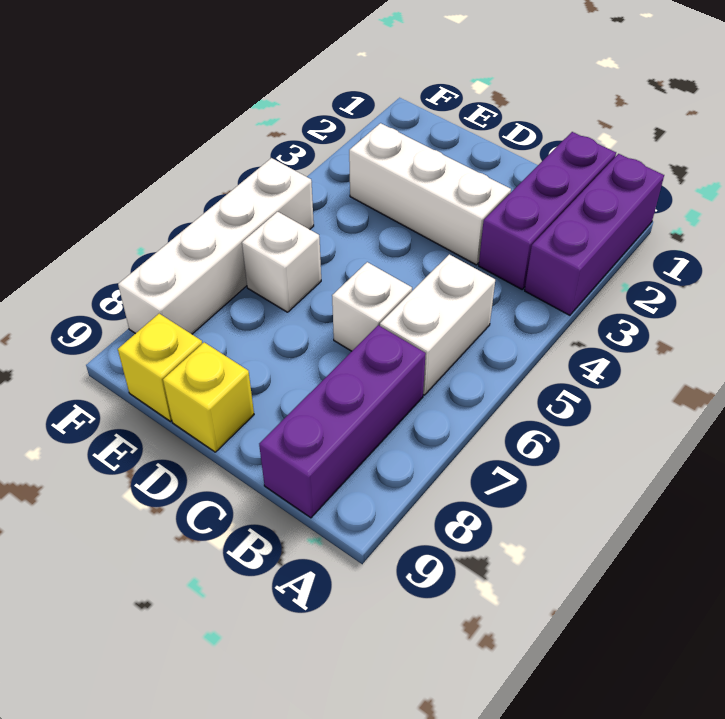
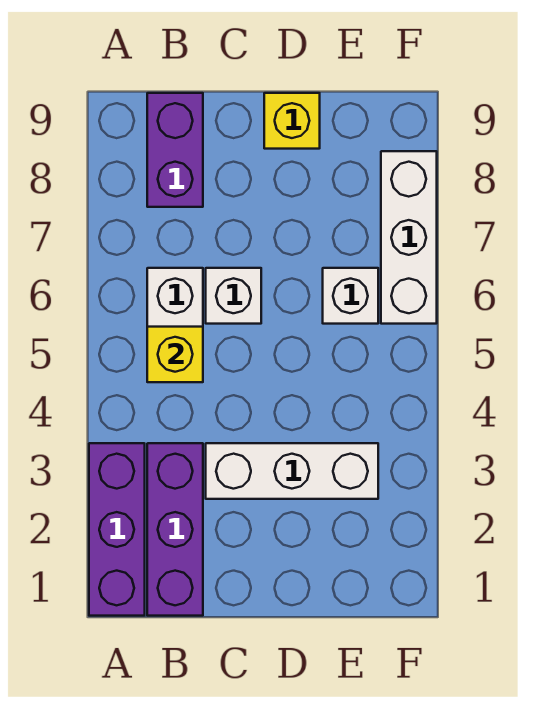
purple brick B7:B9 level 1 -> purple brick B8:B9 level 1
yellow brick E9 level 1 -> yellow brick B5 level 2
white brick F5:F8 level 1 -> white brick F6:F8 level 1

